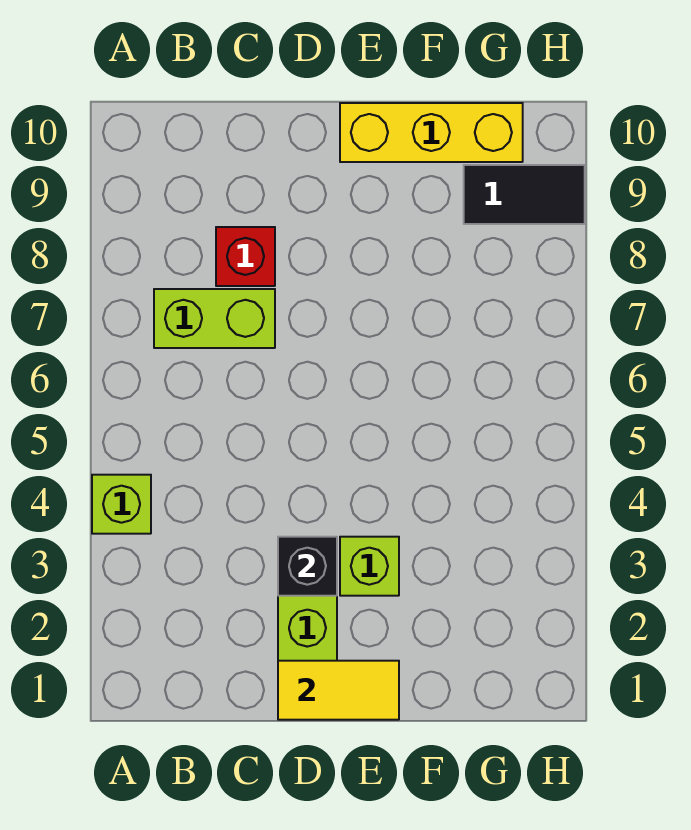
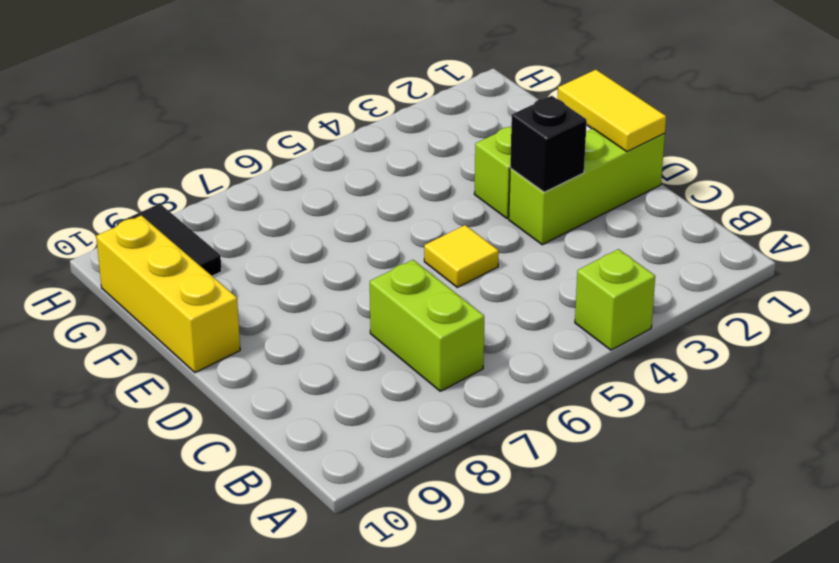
red brick C8 level 1 -> none
none -> yellow tile D5 level 1

